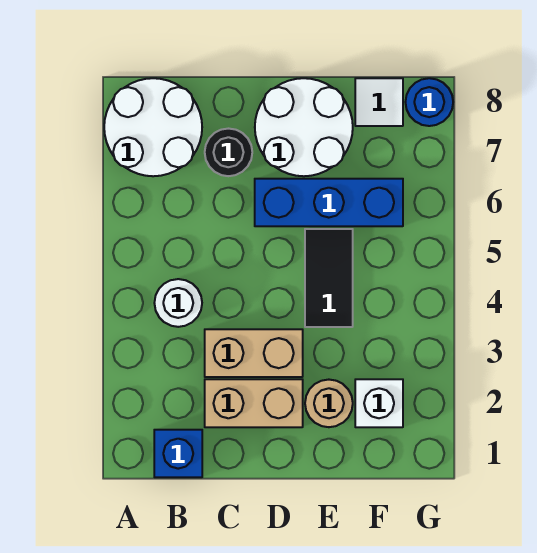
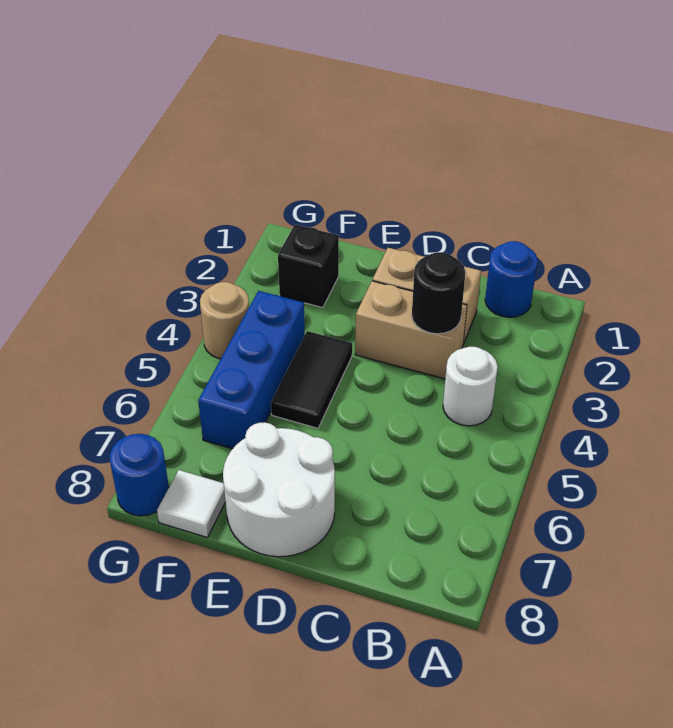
white round brick A7:B8 level 1 -> none
blue brick B1 level 1 -> blue round brick B1 level 1
black round brick C7 level 1 -> black round brick C3 level 2
blue brick D6:F6 level 1 -> blue brick F4:F6 level 1
tan round brick E2 level 1 -> tan round brick G4 level 1
white brick F2 level 1 -> black brick F2 level 1

